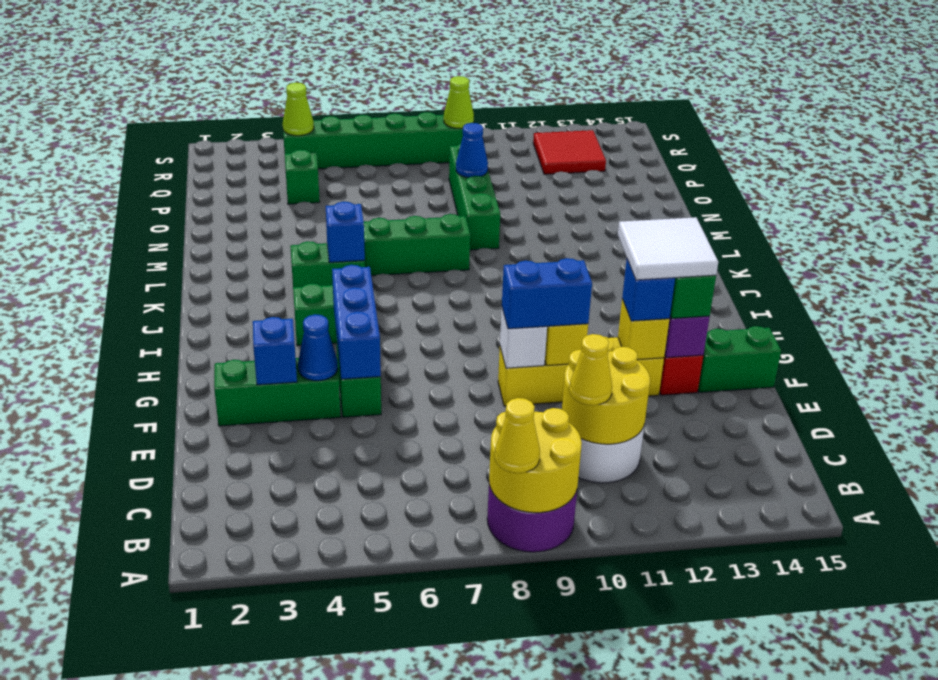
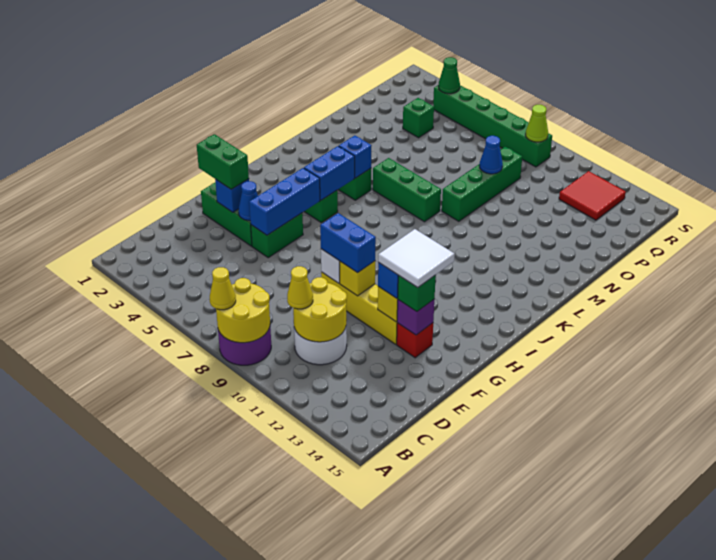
green brick F14:F15 level 1 -> green brick F2:F3 level 3
none -> blue brick I5:J5 level 2
lime cone R4 level 2 -> green cone R4 level 2

